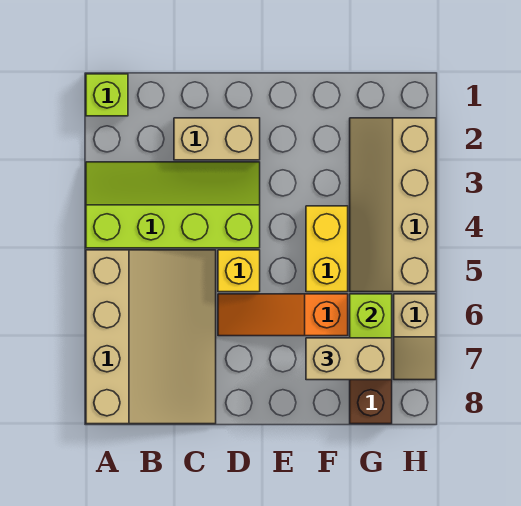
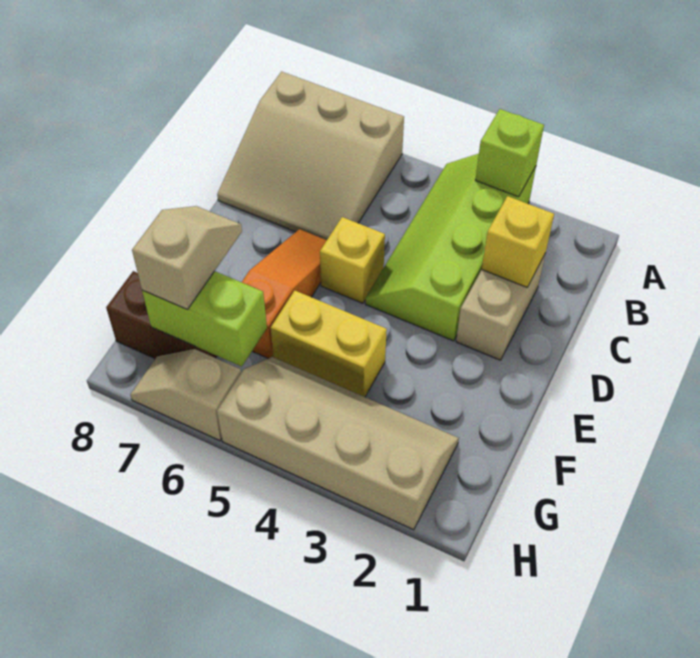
lime brick A1 level 1 -> lime brick A3 level 2
lime slope A3:D4 level 1 top 4 -> lime slope A3:D4 level 1 top 3
tan slope A5:C8 level 1 top A -> tan slope A6:C8 level 1 top A
none -> yellow brick C2 level 2
tan brick F7:G7 level 3 -> tan slope F7:G7 level 3 top G

